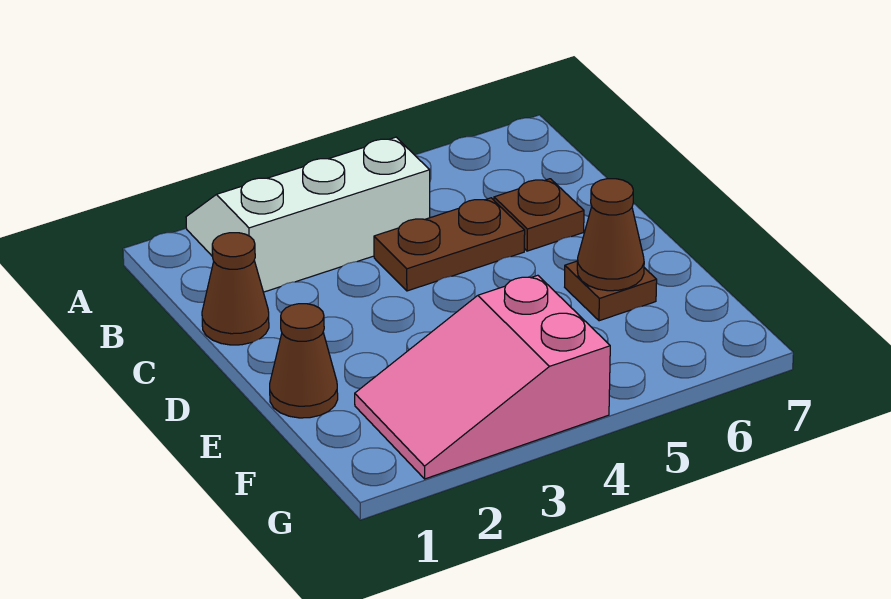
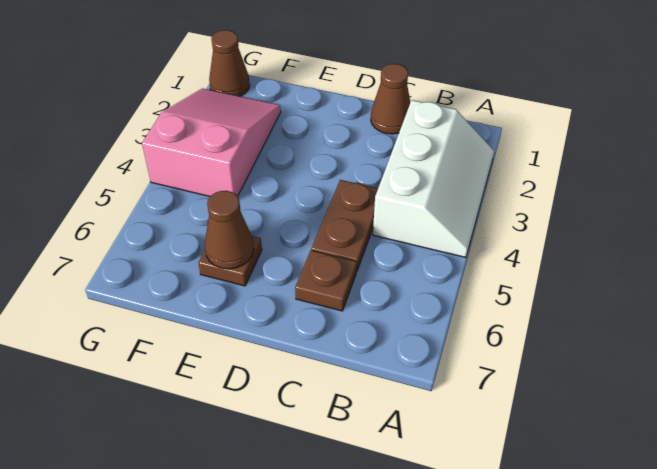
brown cone E1 level 1 -> brown cone G1 level 1

